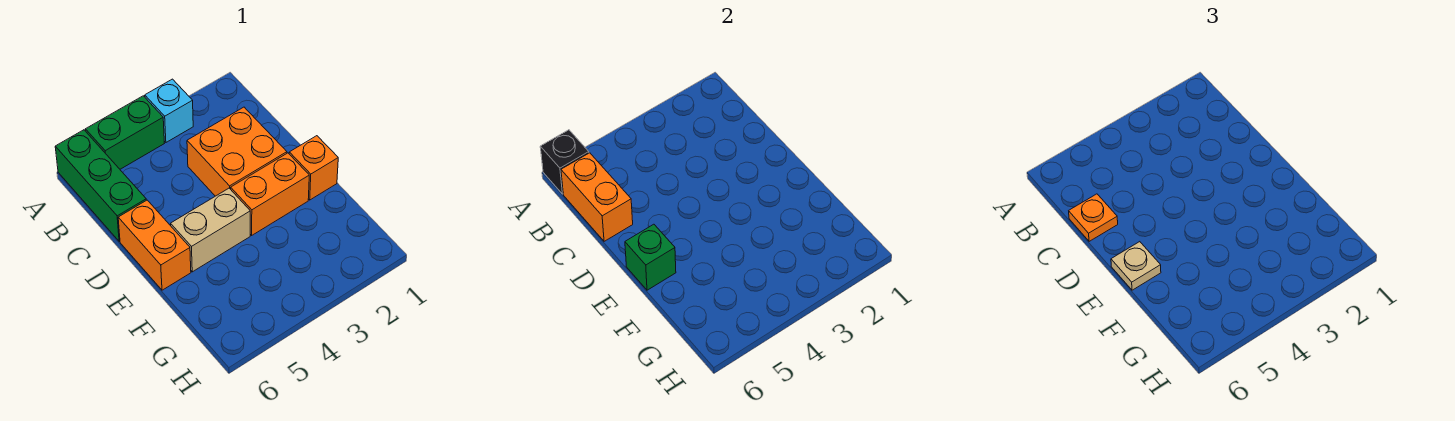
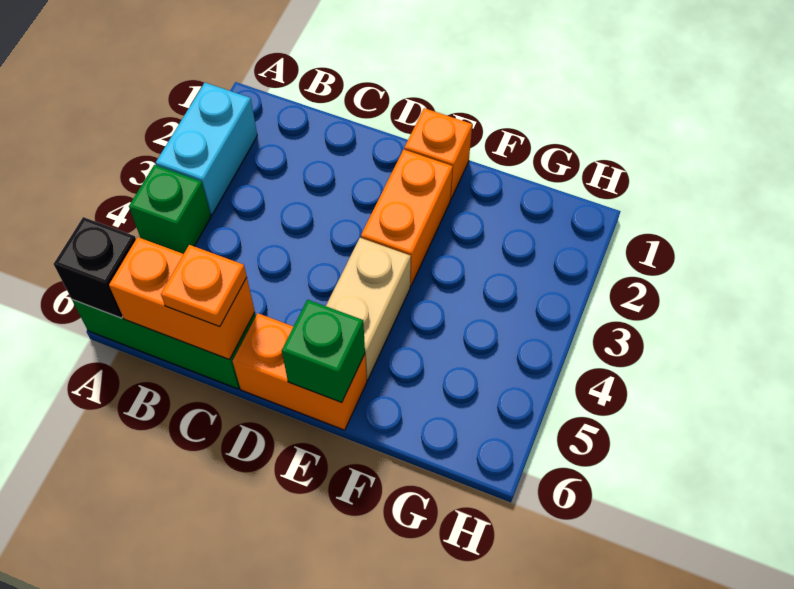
cyan brick A3 level 1 -> cyan brick A2:A3 level 1
green brick A4:A5 level 1 -> green brick A4 level 1
orange brick C2:D3 level 1 -> none
tan plate E6 level 3 -> none

